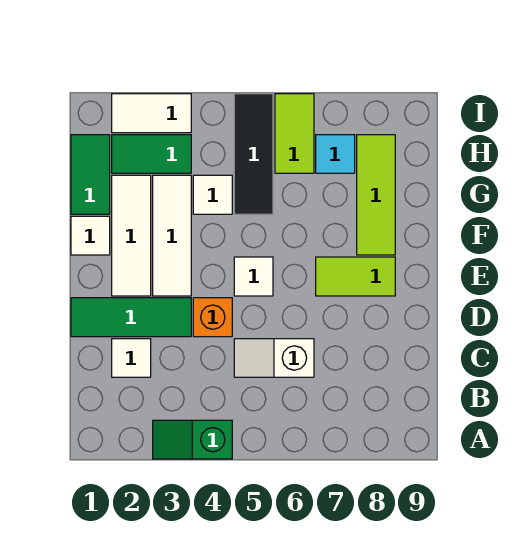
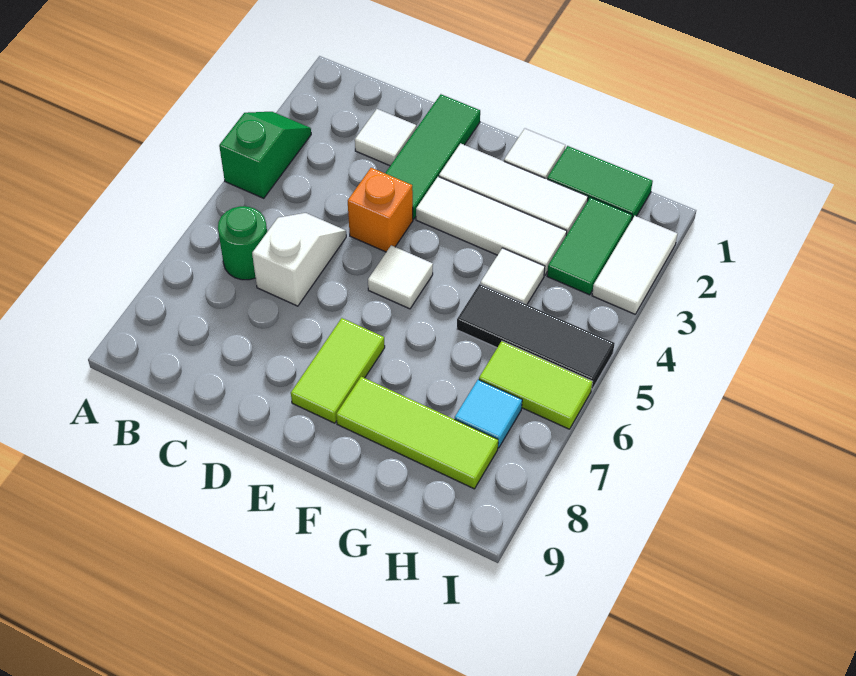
none -> green round brick B6 level 1

